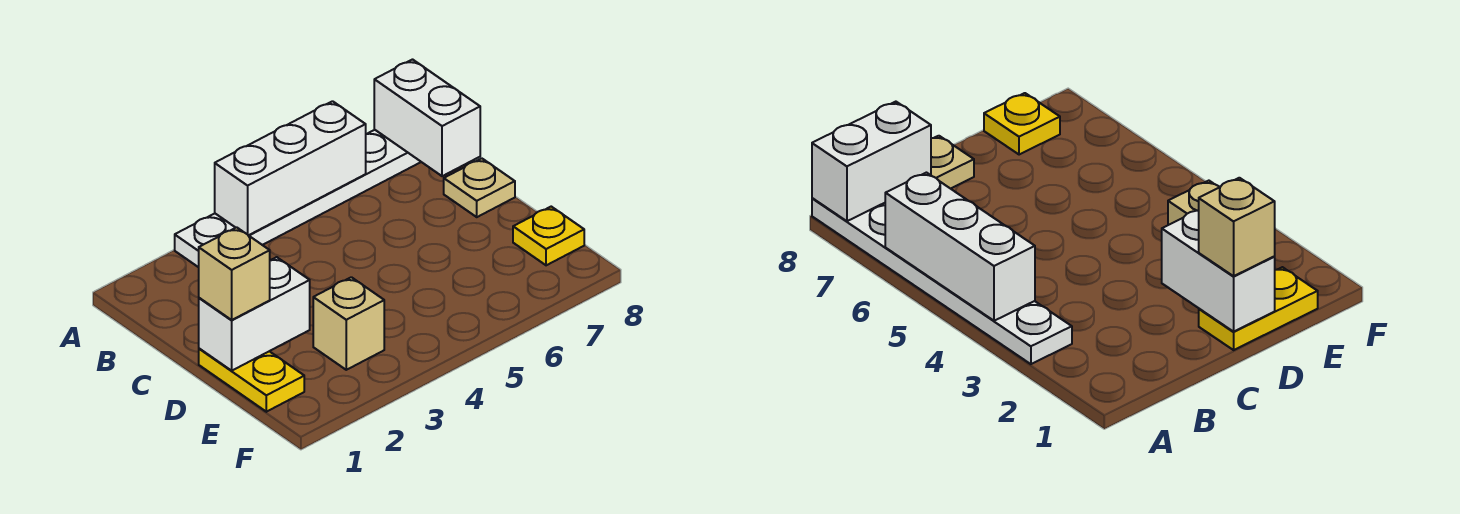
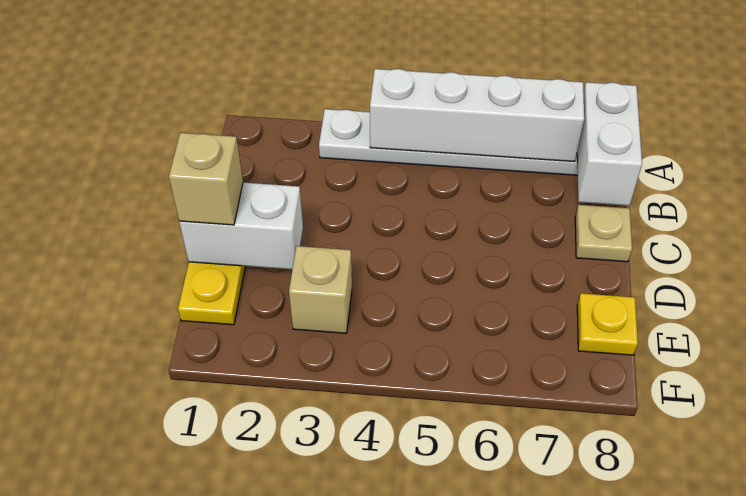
white brick A4:A6 level 2 -> white brick A4:A7 level 2

